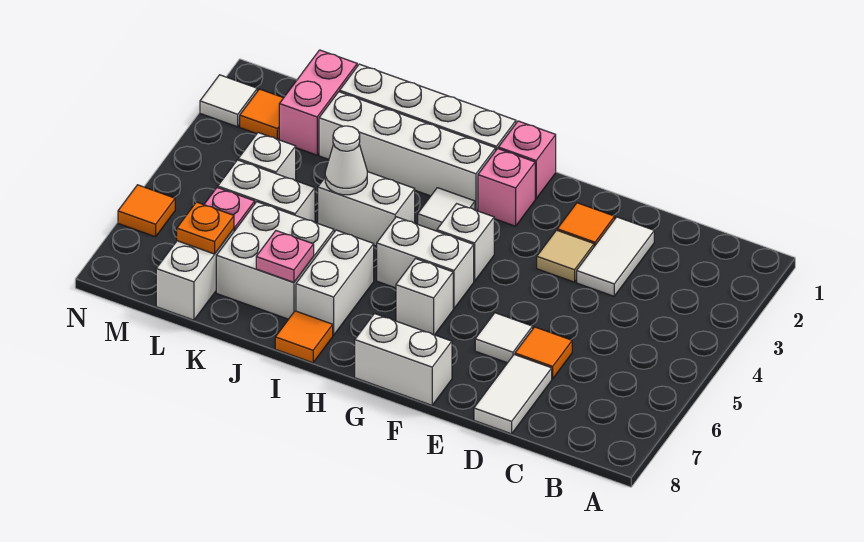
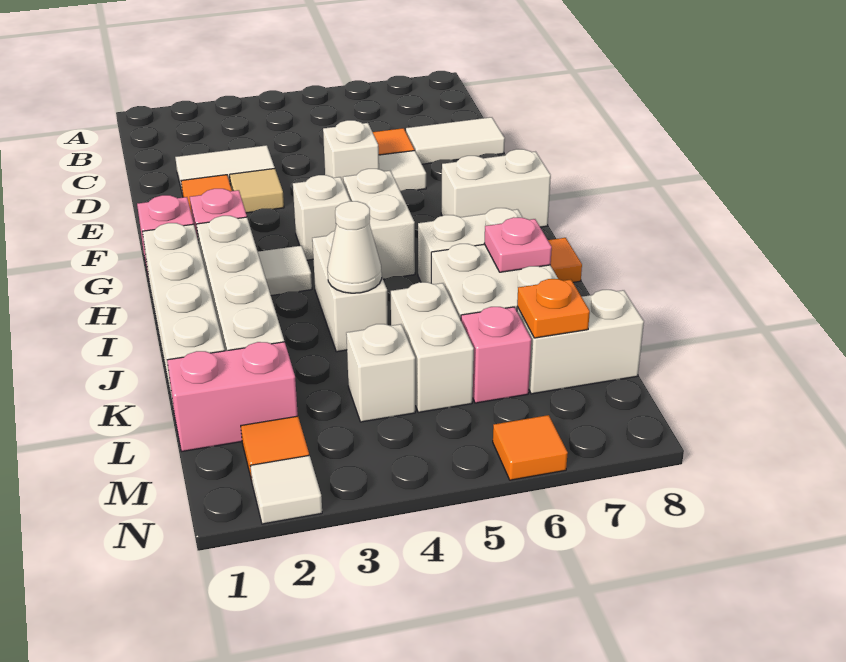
white brick F8:G8 level 1 -> white brick G7:G8 level 1
white brick G6 level 1 -> white brick E5 level 1

